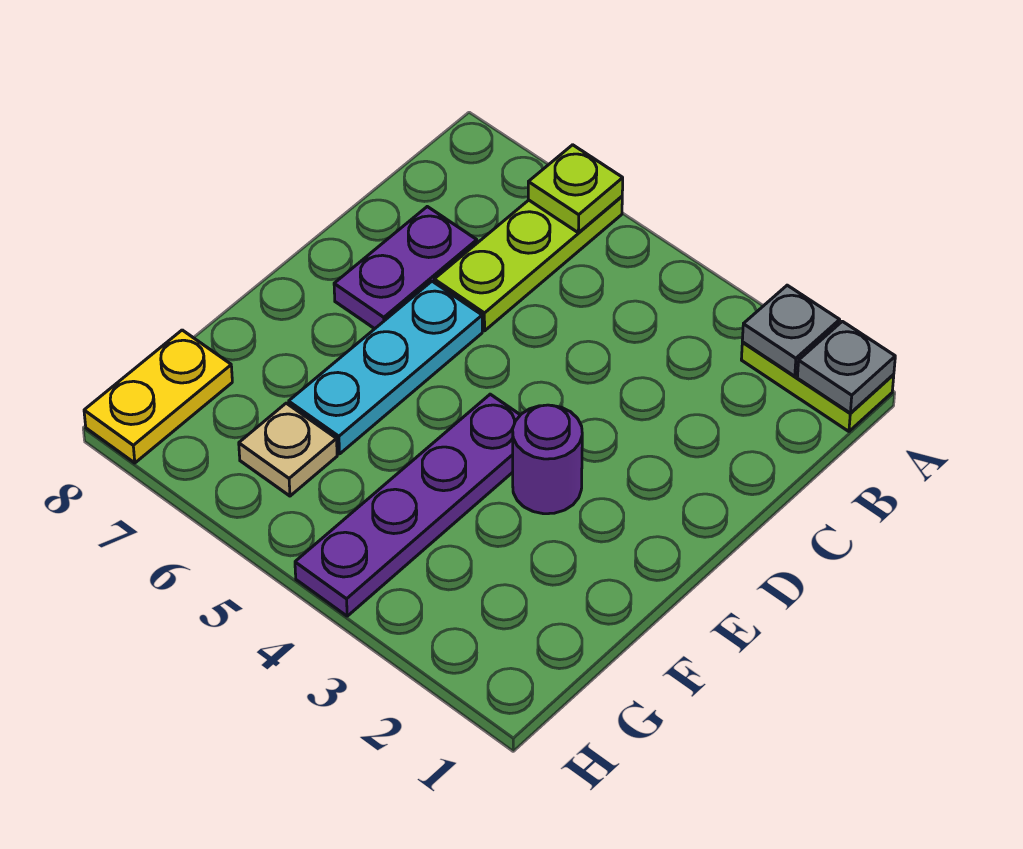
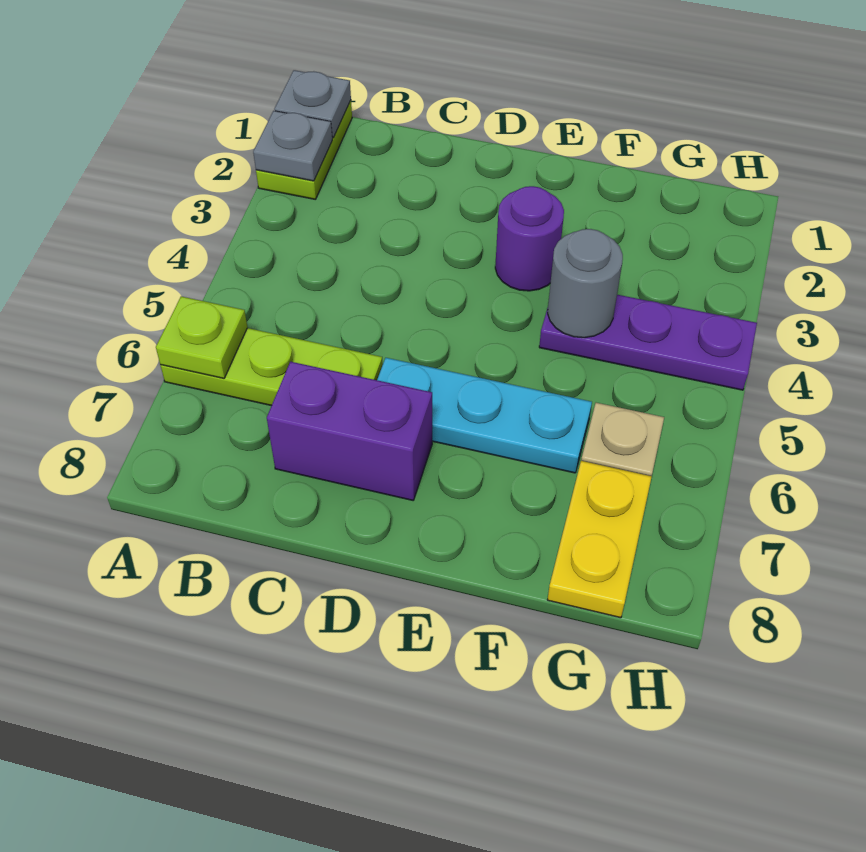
purple plate C7:D7 level 1 -> purple brick C7:D7 level 1
purple plate E4:H4 level 1 -> purple plate F4:H4 level 1
none -> grey round brick F4 level 2
yellow plate G8:H8 level 1 -> yellow plate G7:G8 level 1

